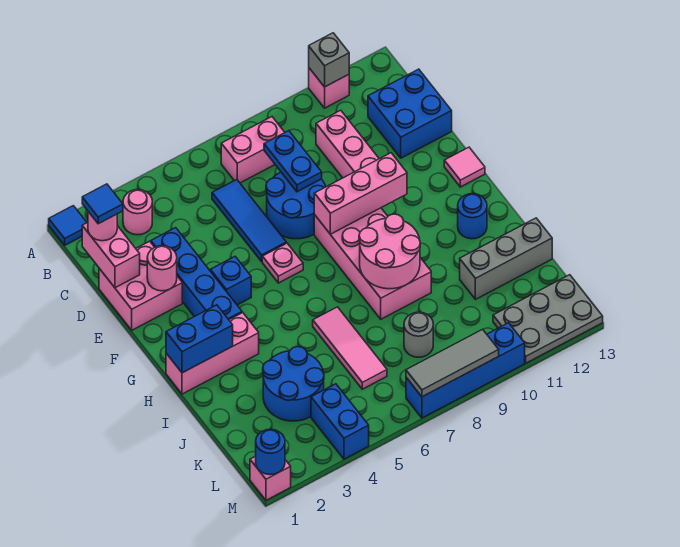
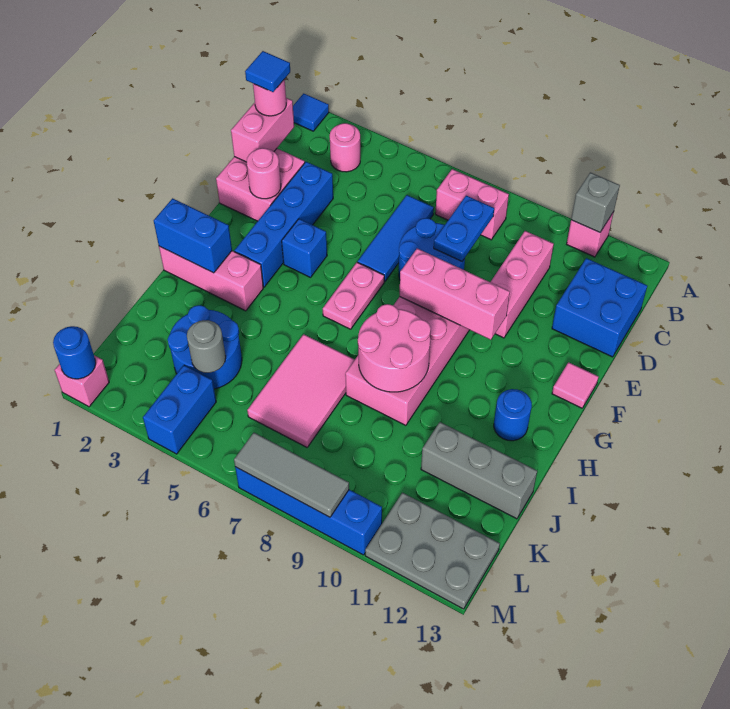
pink plate F6 level 1 -> pink plate F6:G6 level 1
pink tile I6:K6 level 1 -> pink tile I6:K7 level 1
grey round brick K8 level 1 -> grey round brick K4 level 2

